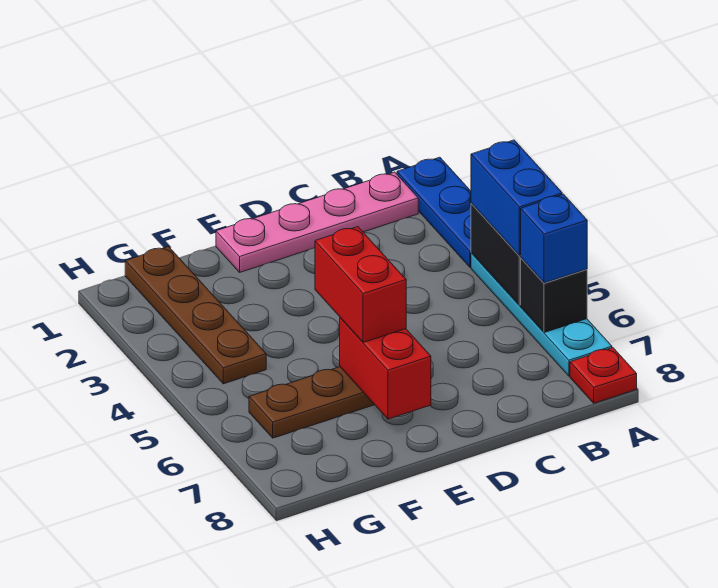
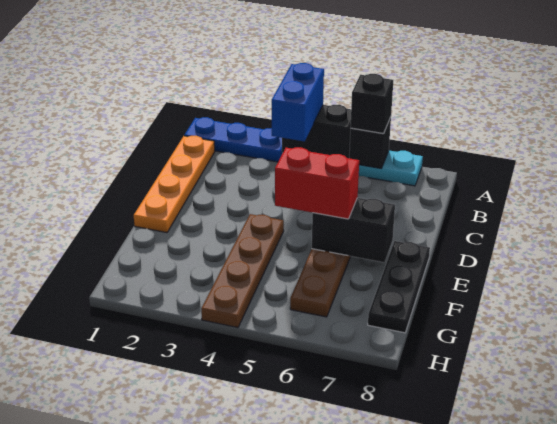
blue brick A4:A5 level 3 -> blue brick A4:B4 level 3
blue brick A6 level 3 -> black brick A6 level 3
red plate A8 level 1 -> none
pink plate B1:E1 level 1 -> orange plate B1:E1 level 1
red brick E6:E7 level 2 -> black brick E6:E7 level 2
none -> black plate E8:G8 level 1
brown plate G1:G4 level 1 -> brown plate E4:H4 level 1

